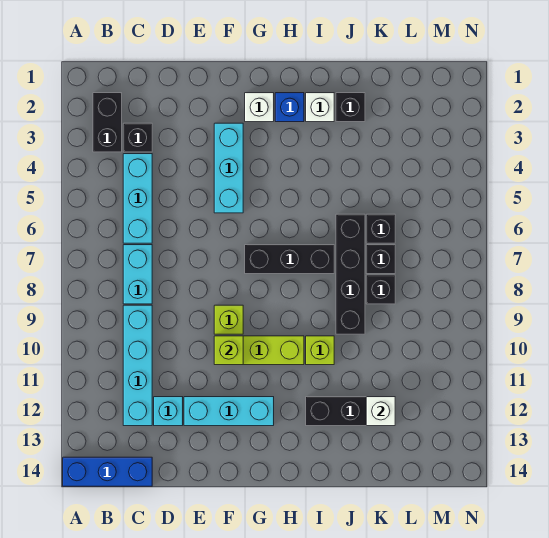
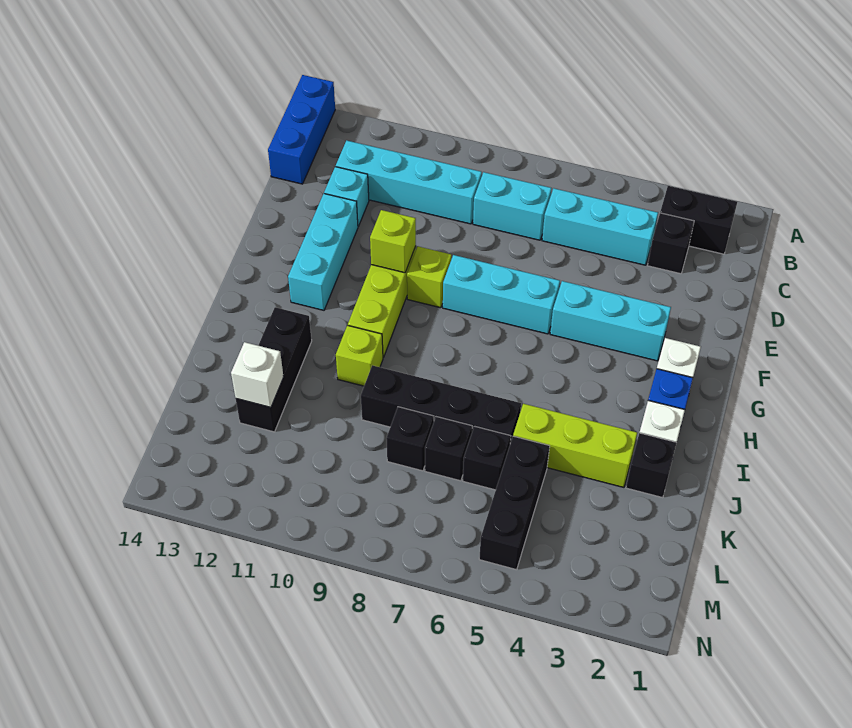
none -> cyan brick F6:F8 level 1
black brick G7:I7 level 1 -> black brick K5:M5 level 1
none -> lime brick J3:J5 level 1

